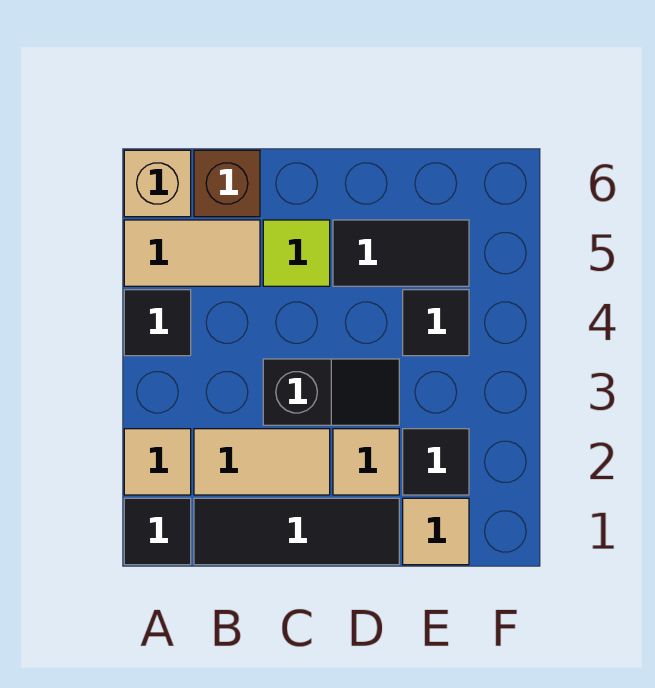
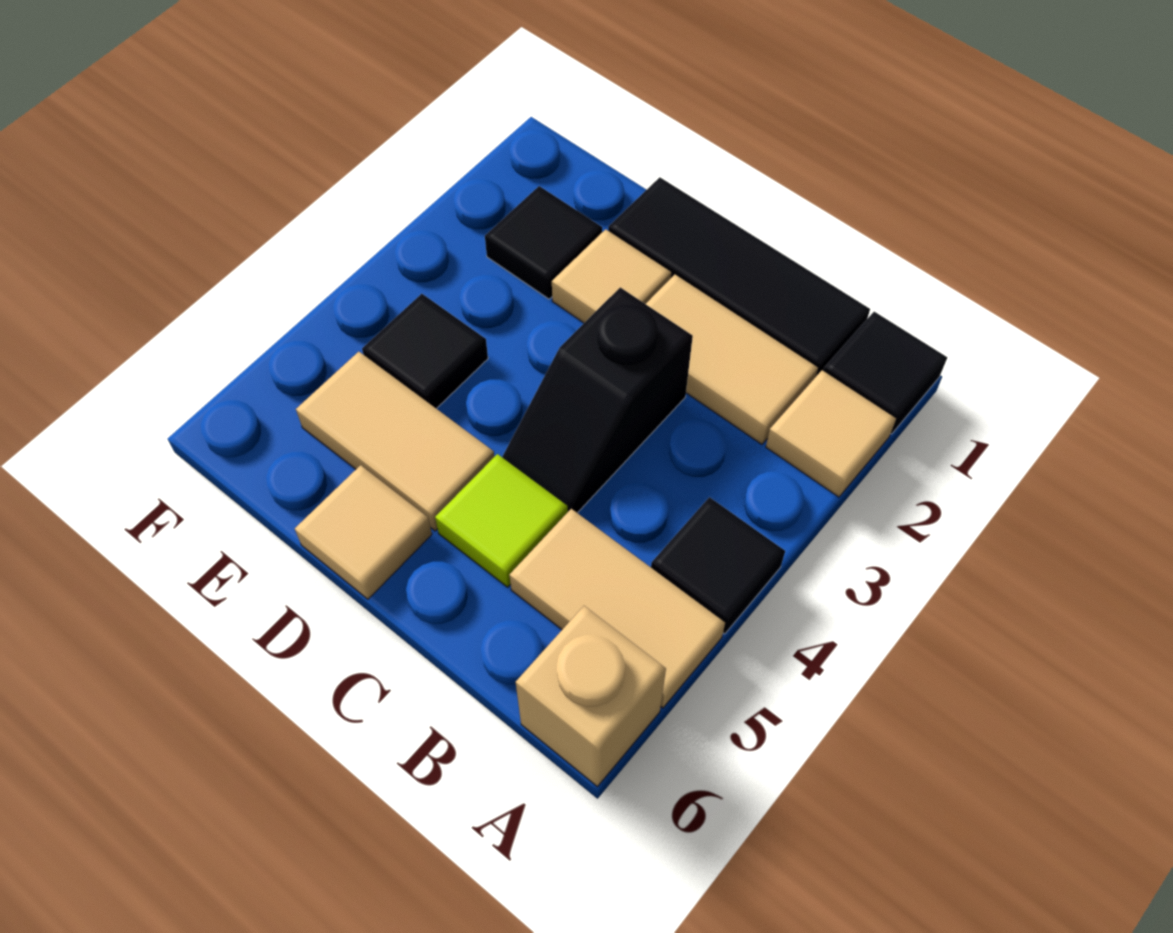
brown brick B6 level 1 -> none
black slope C3:D3 level 1 top C -> black slope C3:C4 level 1 top 3
black tile D5:E5 level 1 -> tan tile D5:E5 level 1
tan tile E1 level 1 -> tan tile D6 level 1

